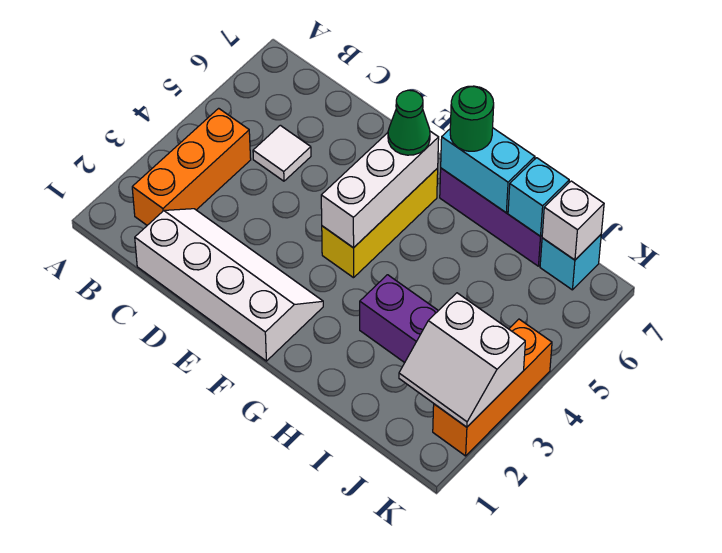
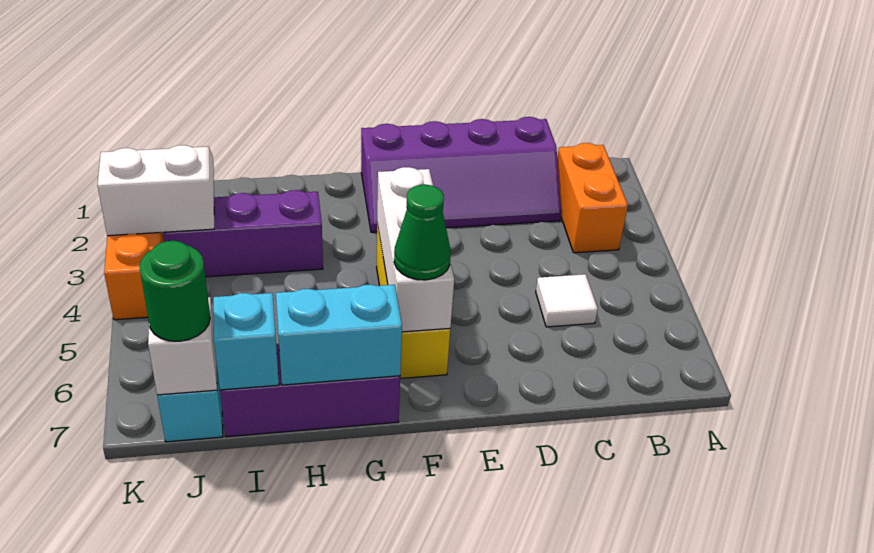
orange brick B2:B4 level 1 -> orange brick B2:B3 level 1
white slope C1:F2 level 1 top 1 -> purple slope C1:F2 level 1 top 1
green round brick G7 level 3 -> green round brick J7 level 3

